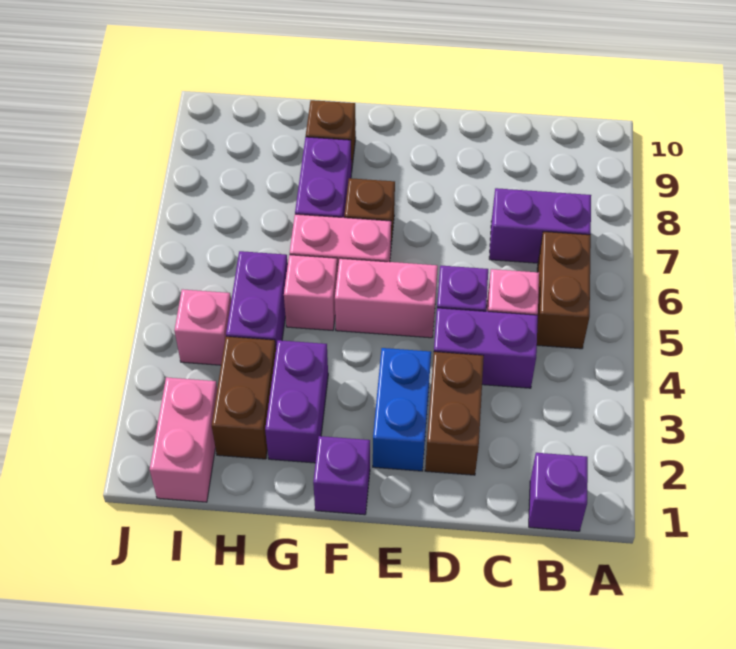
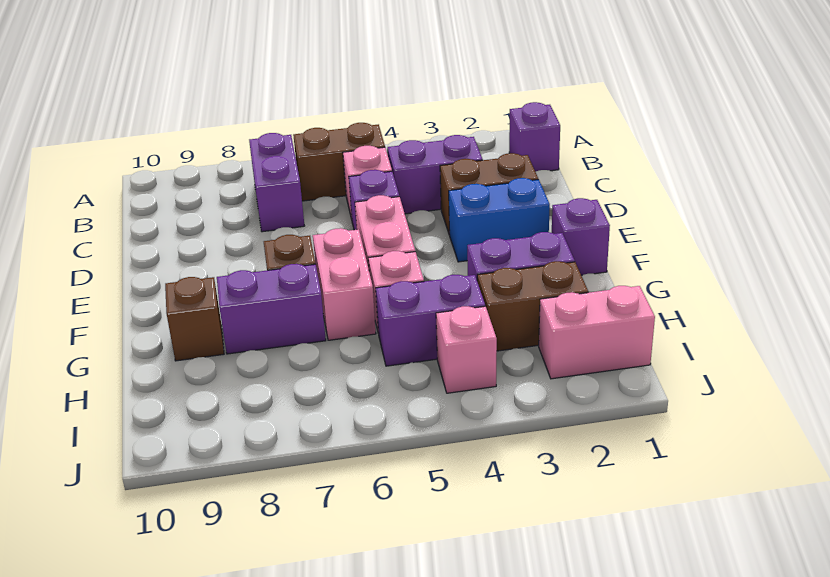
purple brick C4:D4 level 1 -> purple brick C3:C4 level 1

